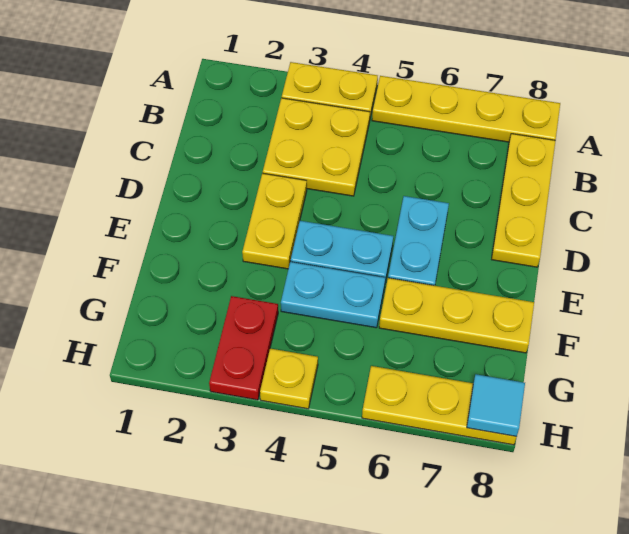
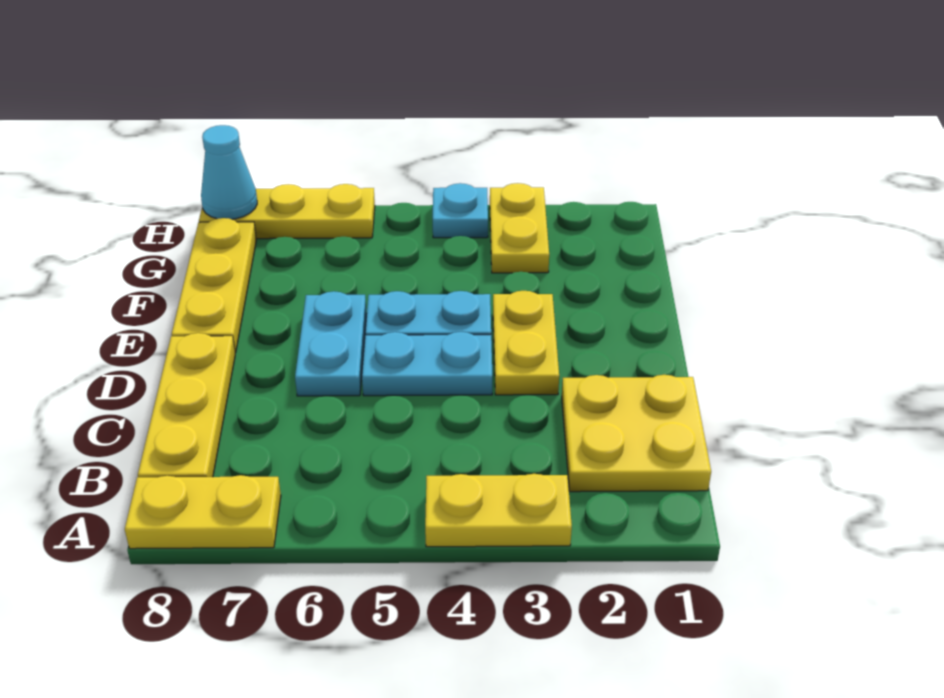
yellow plate A5:A8 level 1 -> yellow plate A7:A8 level 1
yellow plate B3:C4 level 1 -> yellow plate B1:C2 level 1
cyan plate F4:F5 level 1 -> cyan plate D4:D5 level 1
yellow plate F6:F8 level 1 -> yellow plate E8:G8 level 1
red plate G3:H3 level 1 -> yellow plate G3:H3 level 1
yellow plate H4 level 1 -> cyan plate H4 level 1
cyan tile H8 level 2 -> cyan cone H8 level 2

